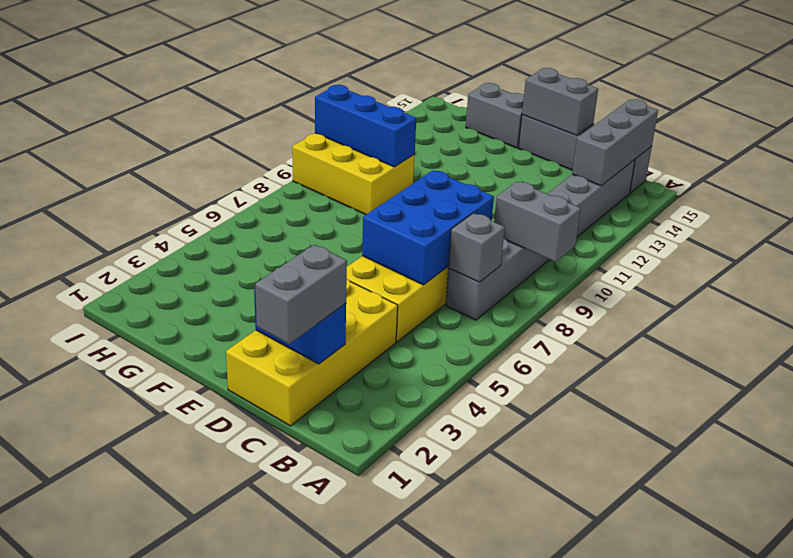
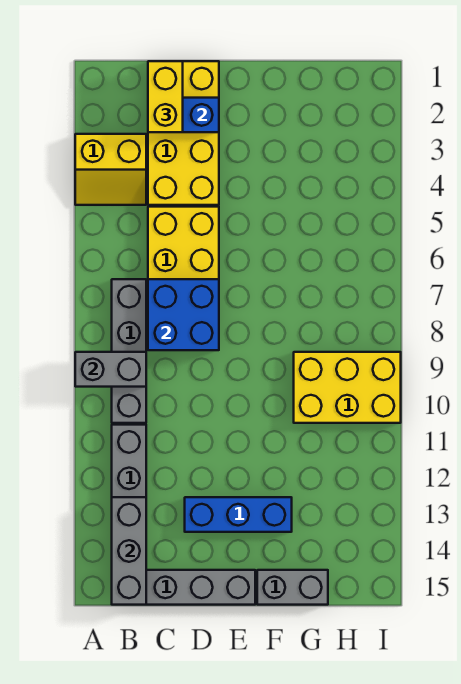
none -> yellow slope A3:B4 level 1 top 3
grey brick B7 level 2 -> none
grey brick C1:C2 level 3 -> yellow brick C1:C2 level 3
blue brick C6:D8 level 2 -> blue brick C7:D8 level 2
grey brick D15:E15 level 2 -> none
blue brick G10:I10 level 2 -> blue brick D13:F13 level 1

